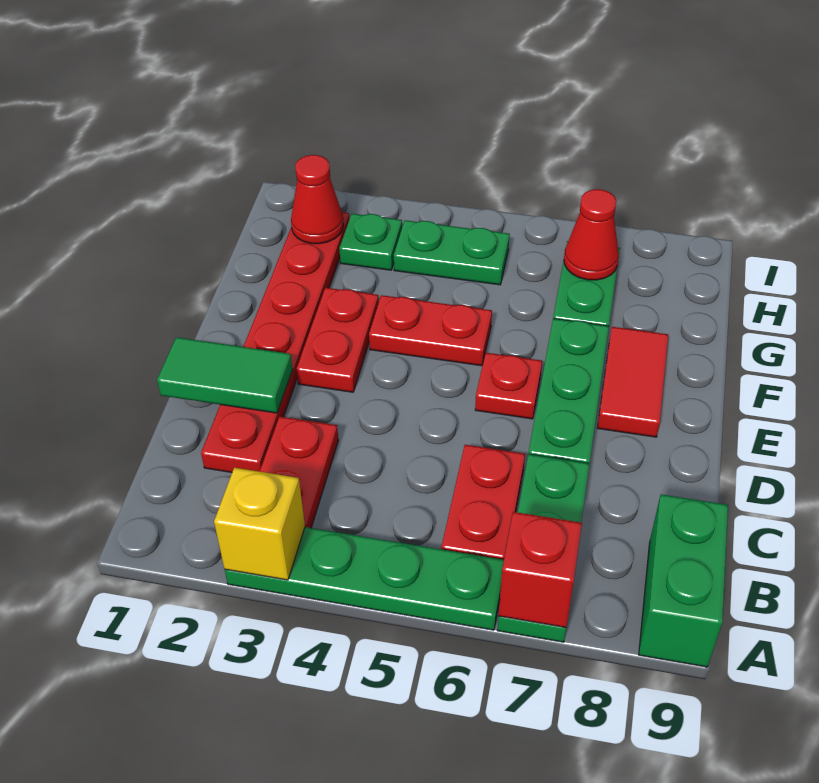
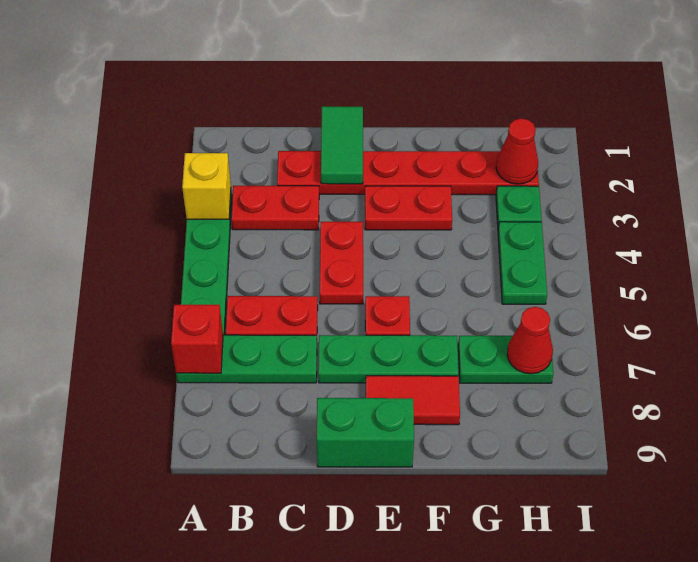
green brick A9:B9 level 1 -> green brick D9:E9 level 1
red plate F4:F5 level 1 -> red plate D4:D5 level 1

